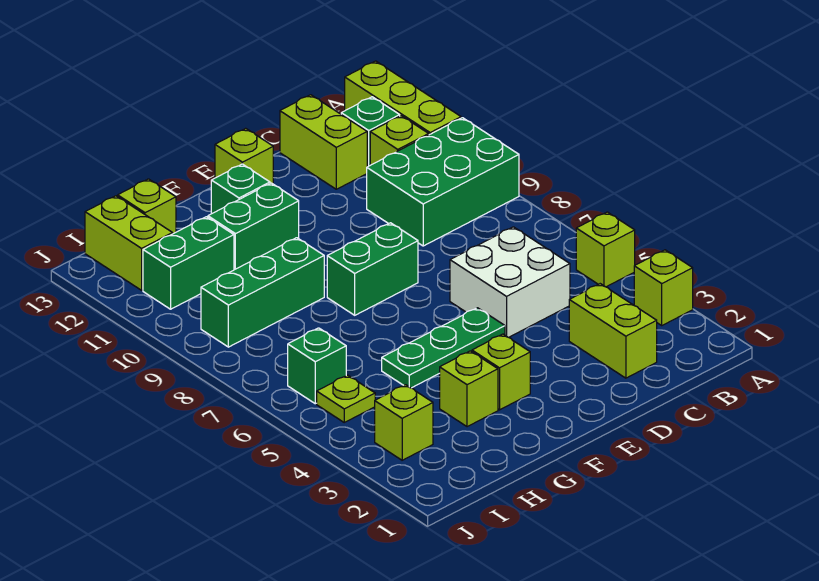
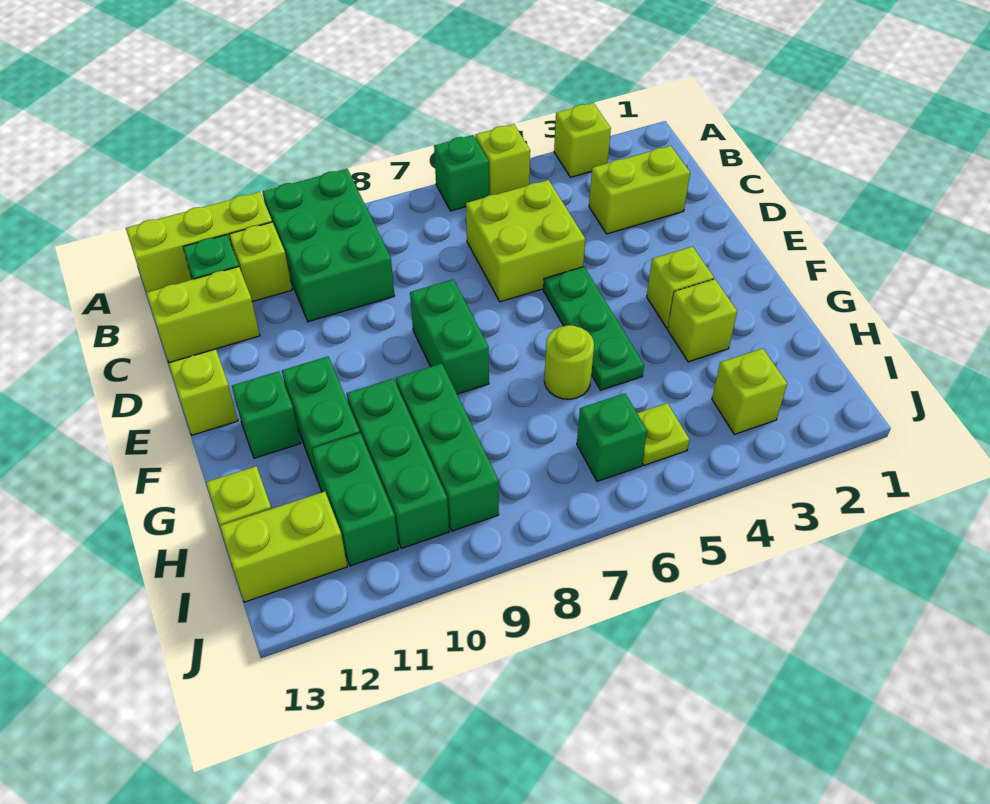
none -> green brick A6 level 1
white brick C5:D6 level 1 -> lime brick C5:D6 level 1
none -> lime round brick G6 level 1
none -> green brick G10:I10 level 1

